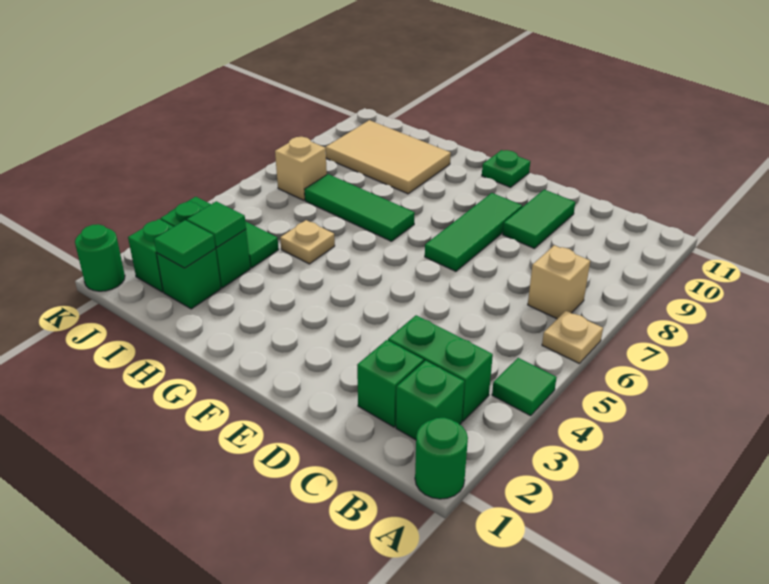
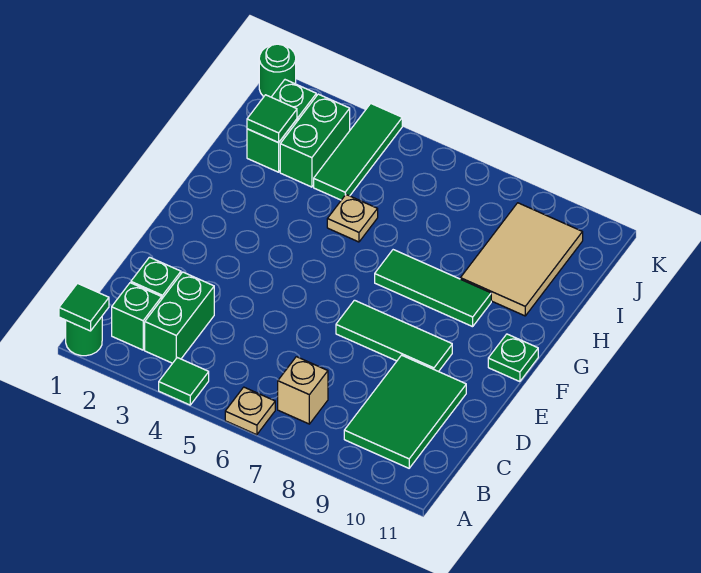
green tile D9:D10 level 1 -> green tile B9:D10 level 1
green tile G7:I7 level 1 -> green tile G7:G9 level 1
green tile I3 level 2 -> green tile A1 level 2
tan brick J7 level 1 -> none

